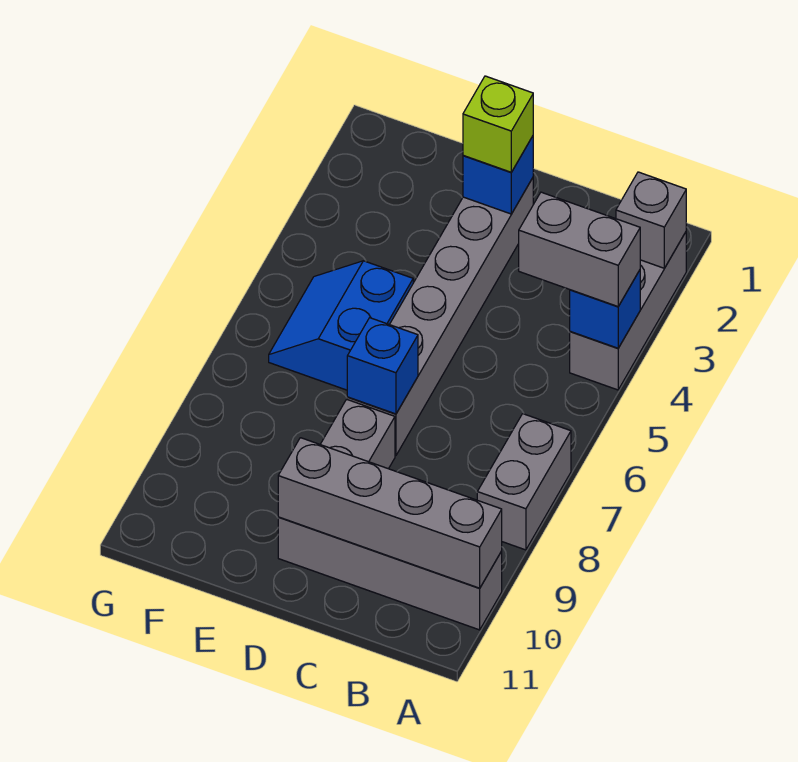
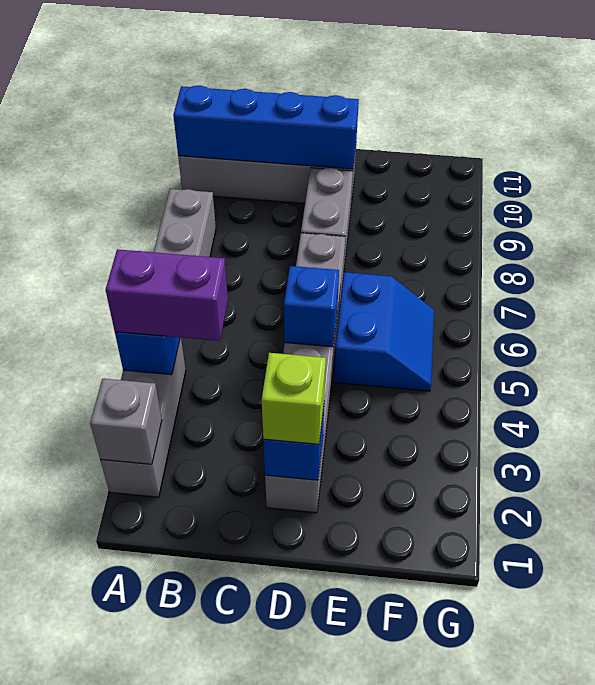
grey brick A4:B4 level 3 -> purple brick A4:B4 level 3
grey brick A10:D10 level 2 -> blue brick A10:D10 level 2
blue brick D7 level 2 -> blue brick D5 level 2

